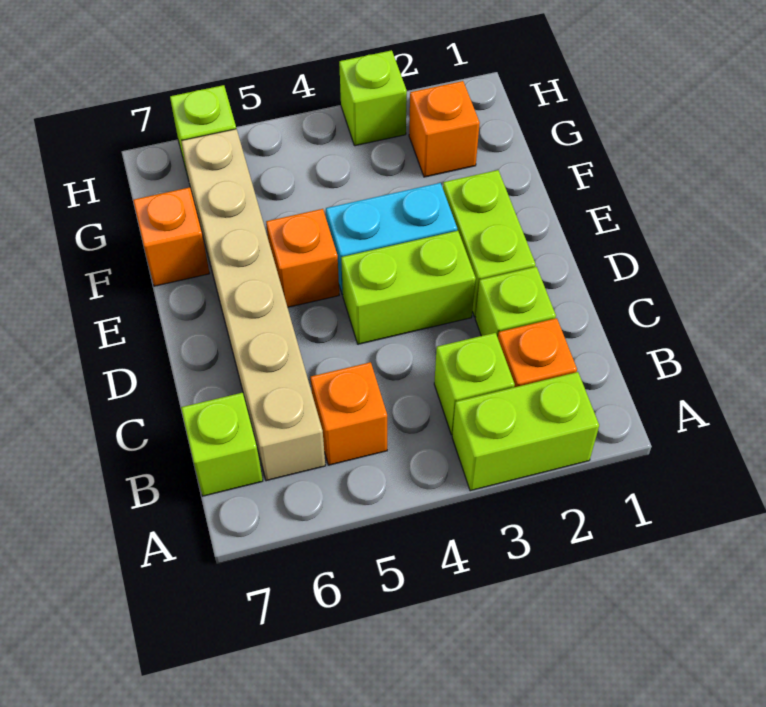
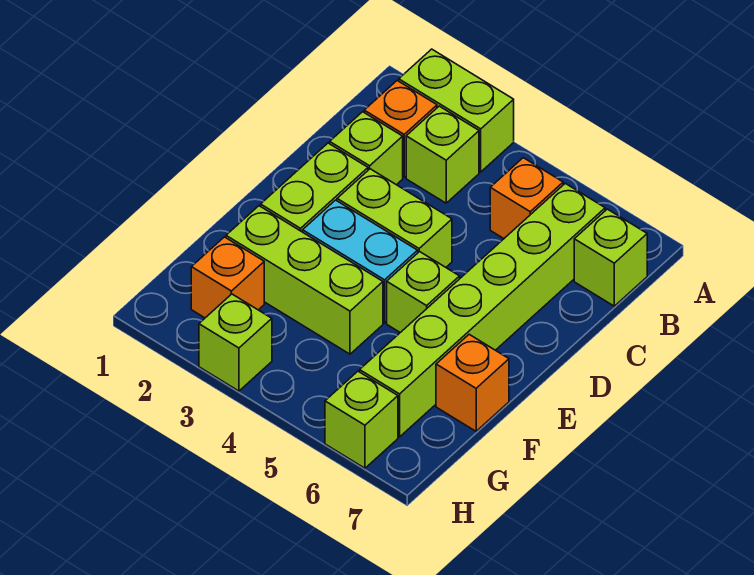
tan brick B6:G6 level 1 -> lime brick B6:G6 level 1
orange brick E5 level 1 -> lime brick E5 level 1
none -> lime brick F2:F4 level 1

